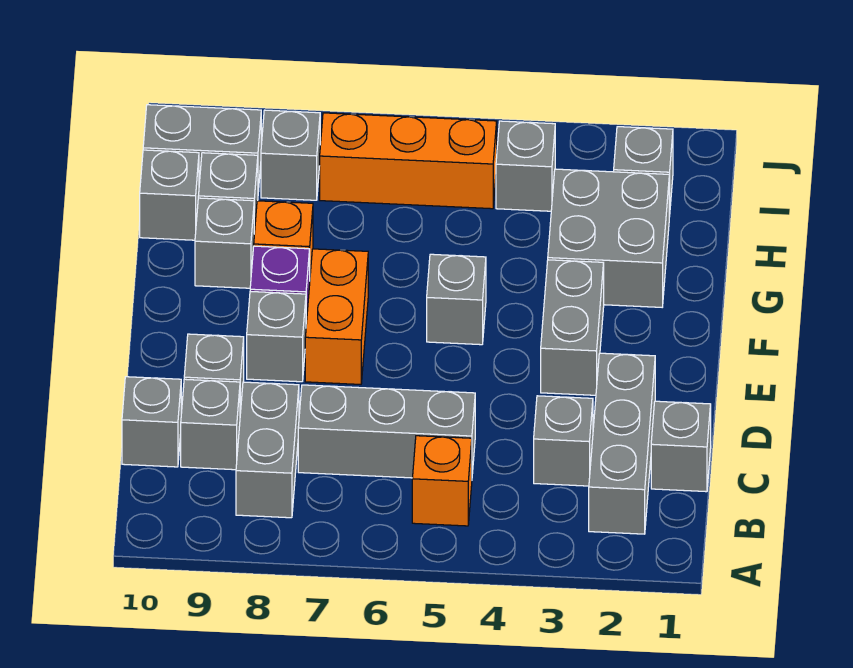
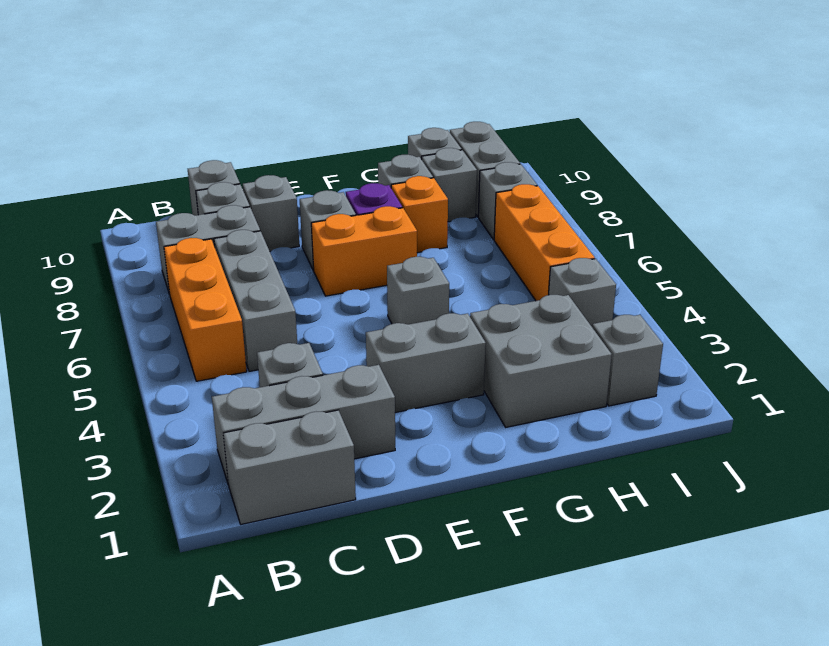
orange brick B5 level 1 -> orange brick B5:B7 level 1
grey brick C1 level 1 -> grey brick B1:C1 level 1

